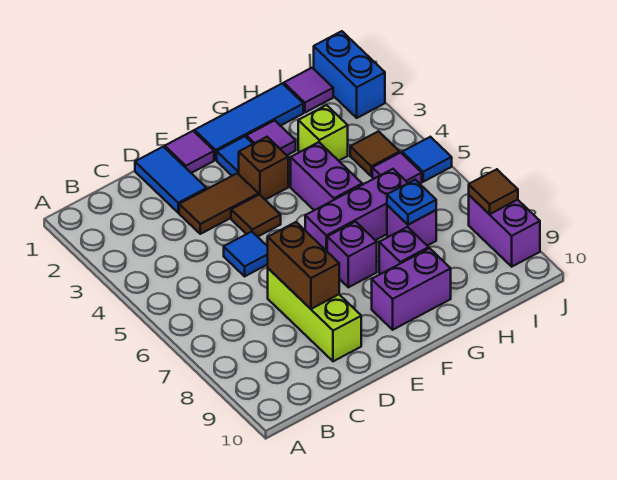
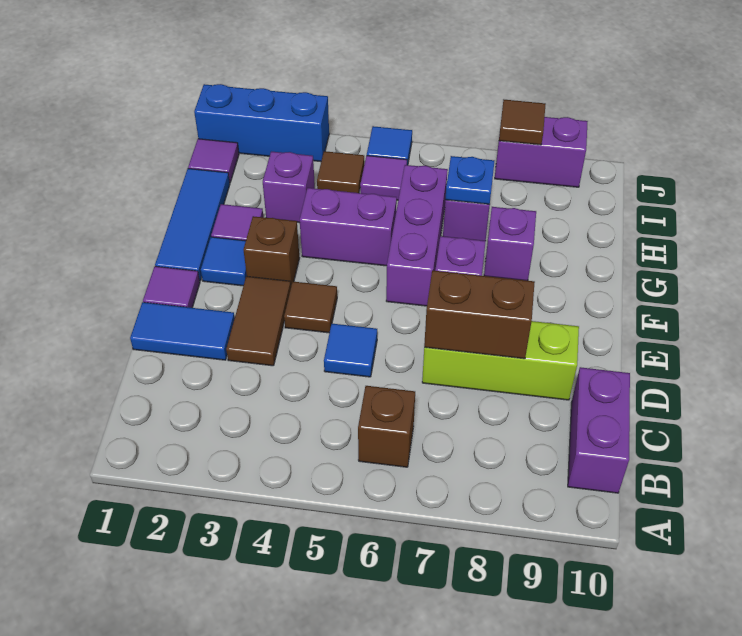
none -> brown brick B6 level 1
purple brick F9:G9 level 1 -> purple brick B10:C10 level 1
lime brick H3 level 1 -> purple brick H3 level 1
blue brick J1:J2 level 1 -> blue brick J1:J3 level 1

